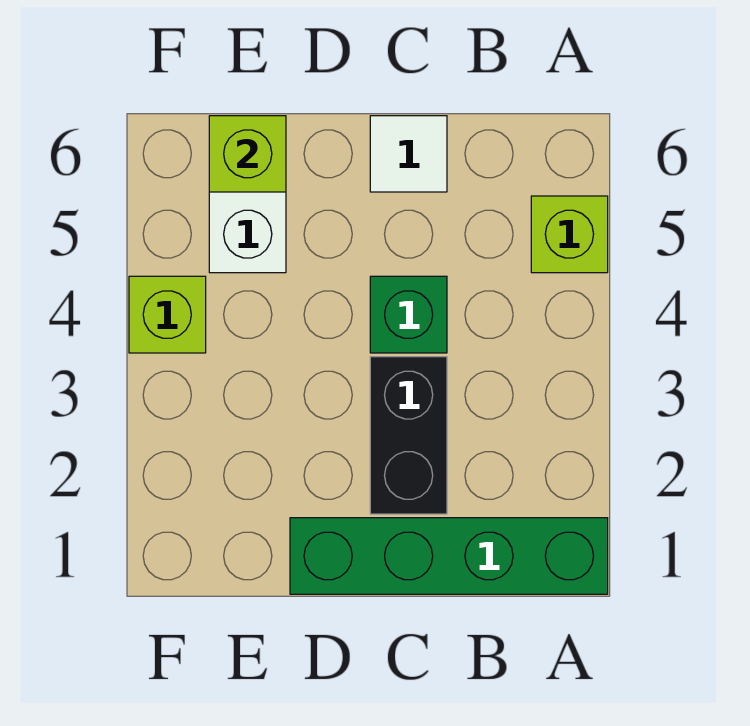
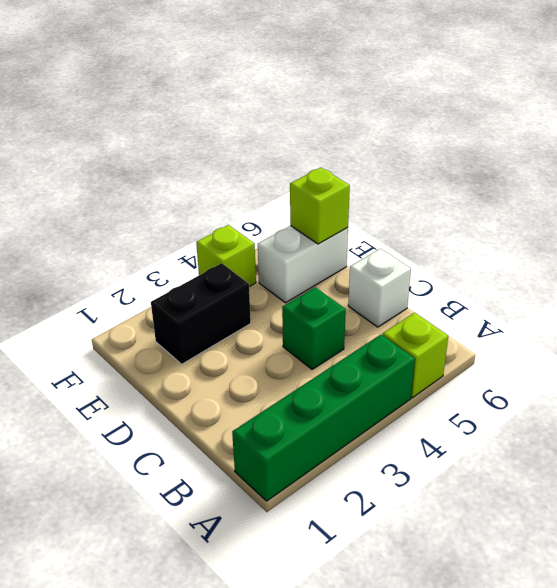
green brick A1:D1 level 1 -> green brick A1:A4 level 1
black brick C2:C3 level 1 -> black brick E2:E3 level 1
white tile C6 level 1 -> white brick C6 level 1

